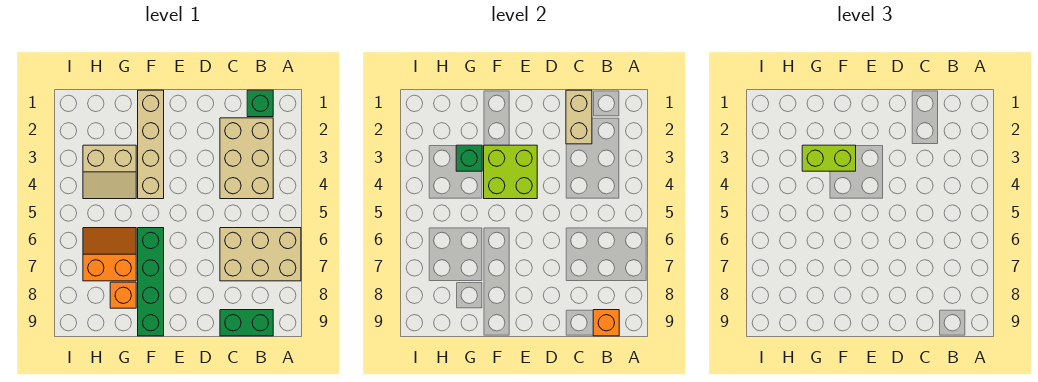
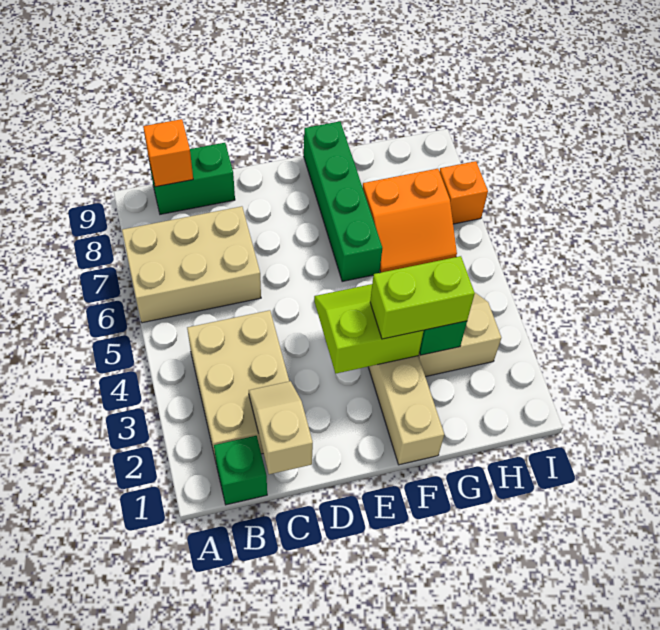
tan brick C1:C2 level 2 -> tan slope C1:C2 level 2 top 1
lime brick E3:F4 level 2 -> lime slope E3:F4 level 2 top 3
orange brick G8 level 1 -> orange brick I7 level 1

